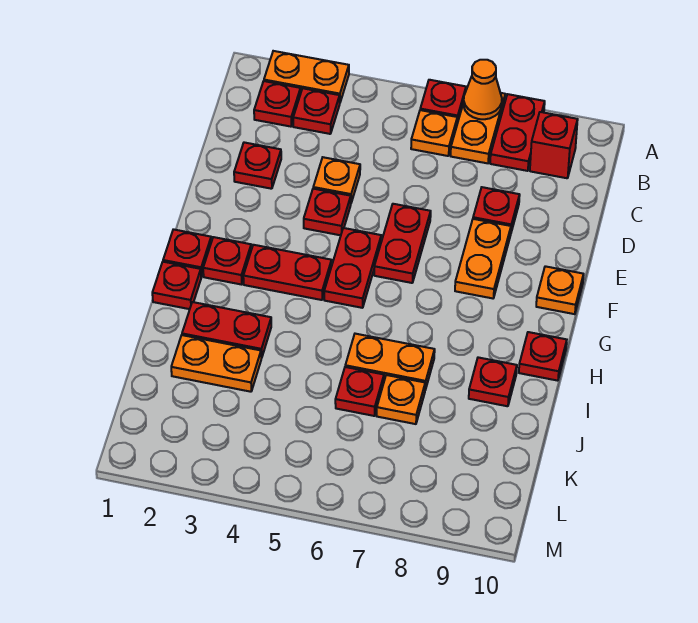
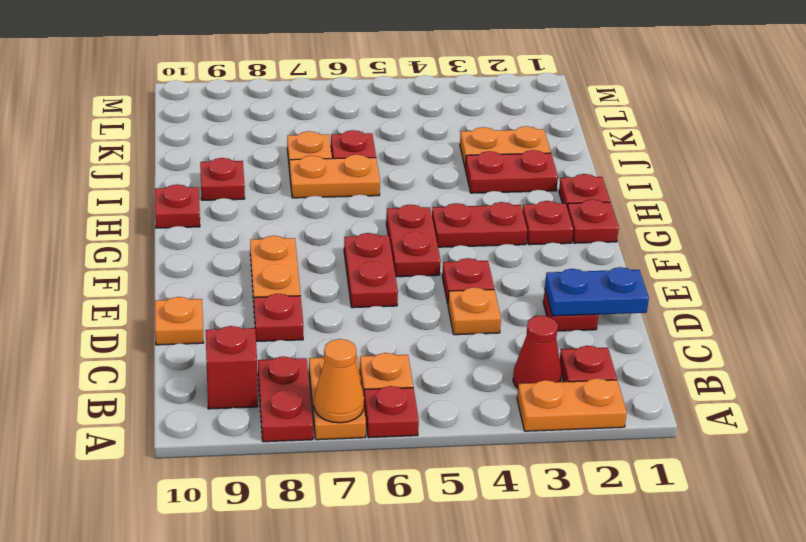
red plate B3 level 1 -> red cone B3 level 1
none -> blue plate D1:D2 level 2
orange plate F10 level 1 -> orange plate D10 level 1

